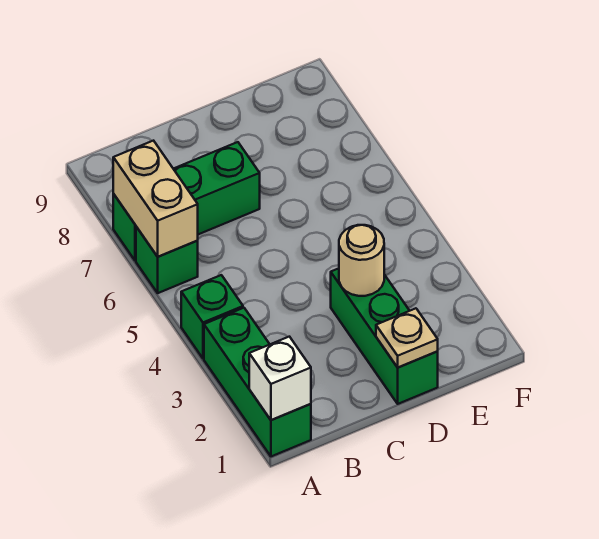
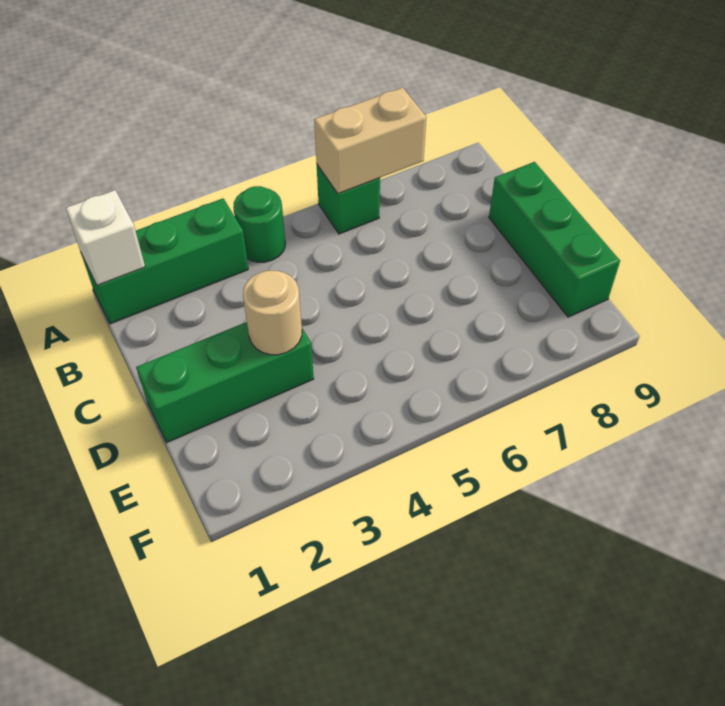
green brick A4 level 1 -> green round brick A4 level 1
green brick A7:C7 level 1 -> green brick C9:E9 level 1
tan plate D1 level 2 -> none

